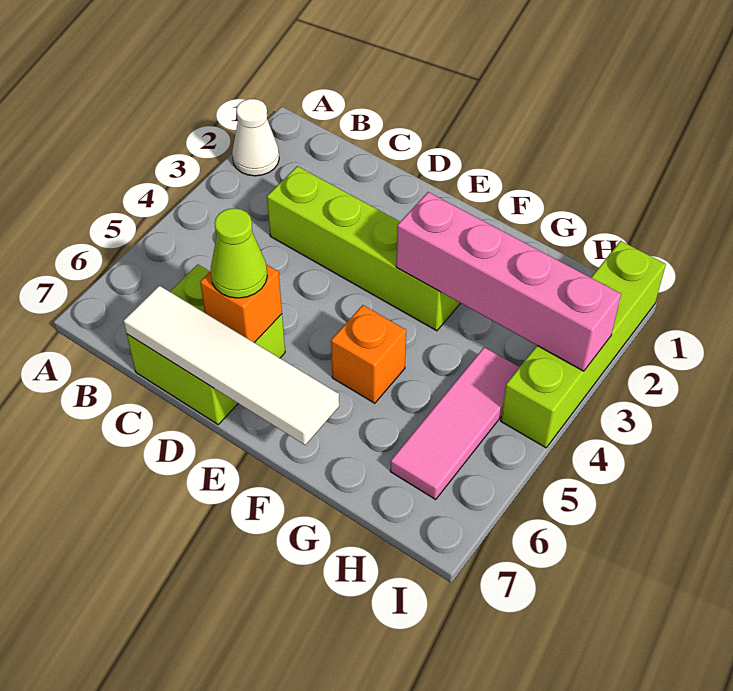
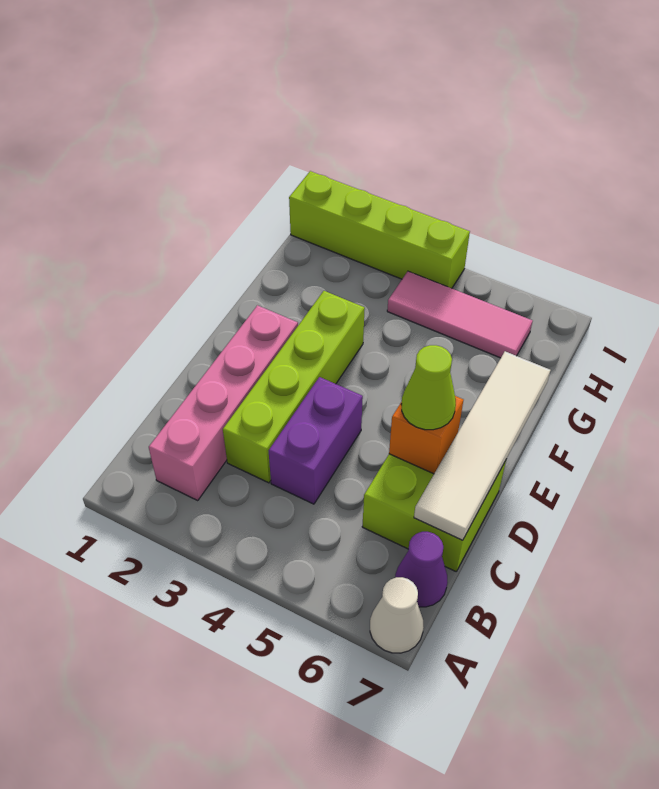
white cone A2 level 1 -> white cone A7 level 1
none -> purple cone B7 level 1
none -> purple brick C4:D4 level 1
pink brick F3:I3 level 2 -> pink brick B2:E2 level 1
orange brick F5 level 1 -> none

